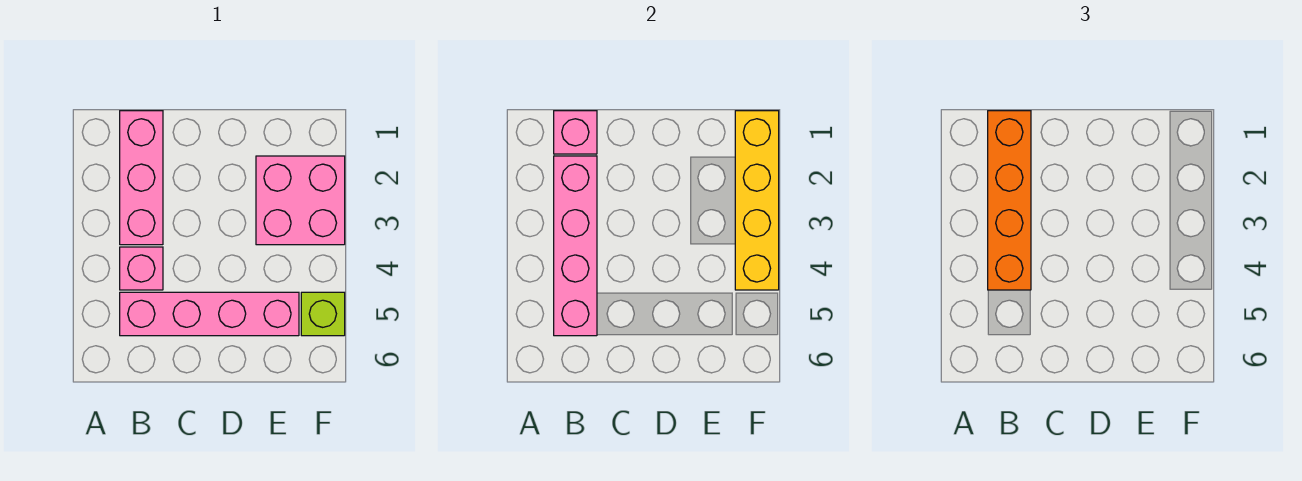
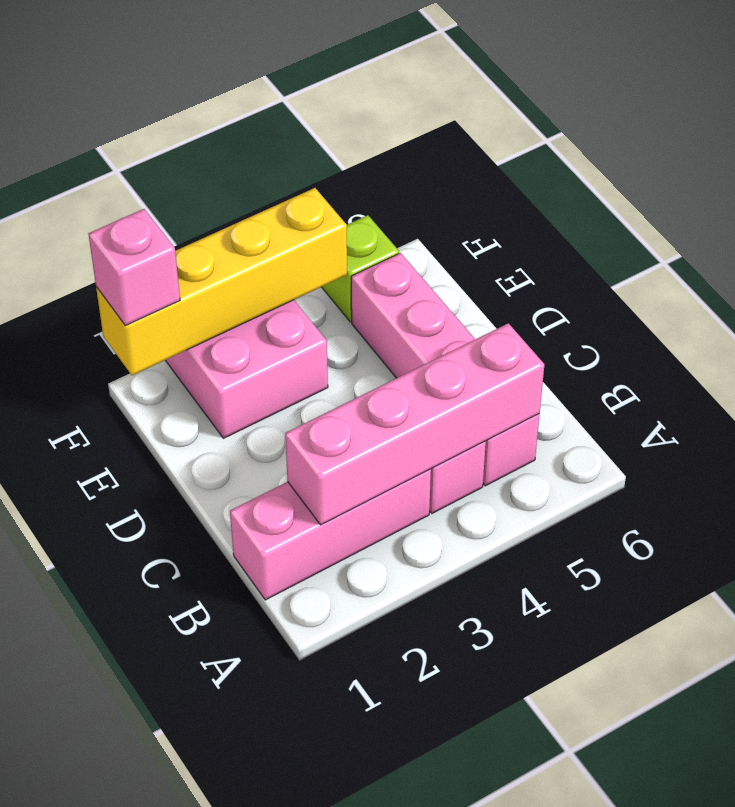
pink brick B1 level 2 -> pink brick F1 level 3
orange brick B1:B4 level 3 -> none

